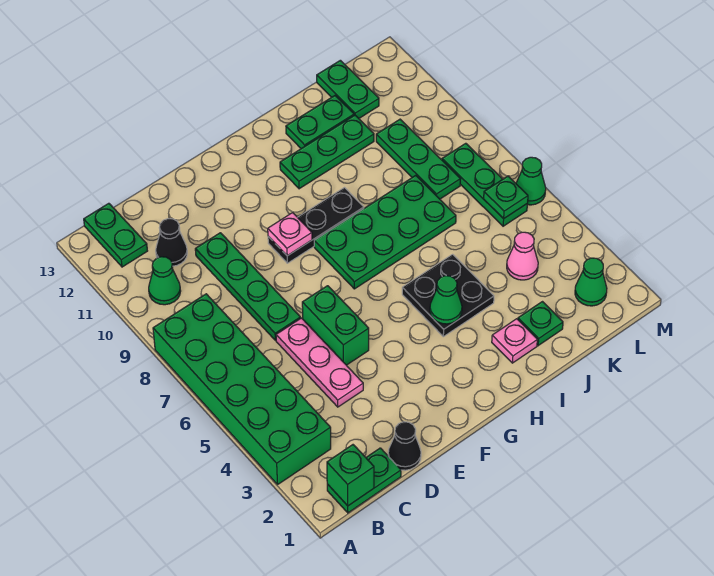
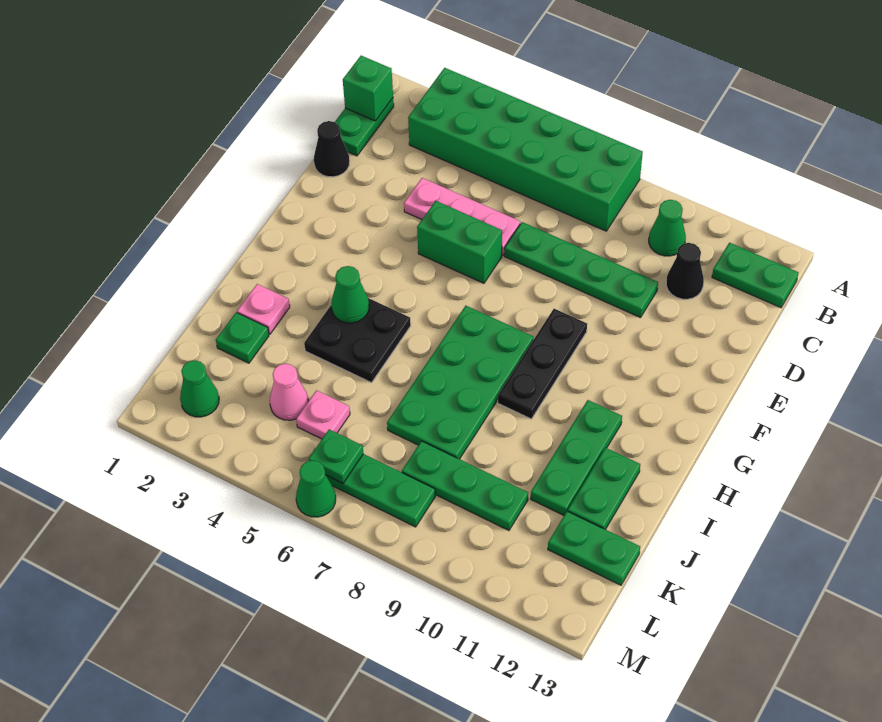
pink plate F9 level 2 -> pink plate K5 level 1

